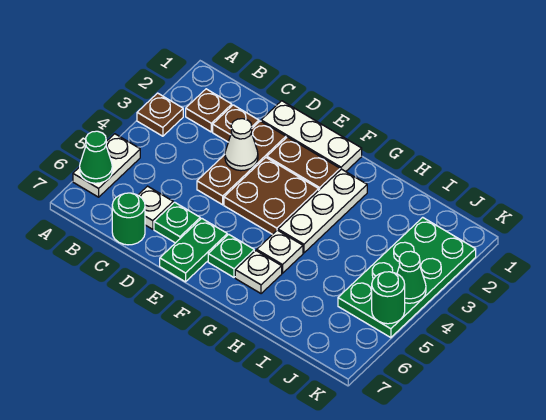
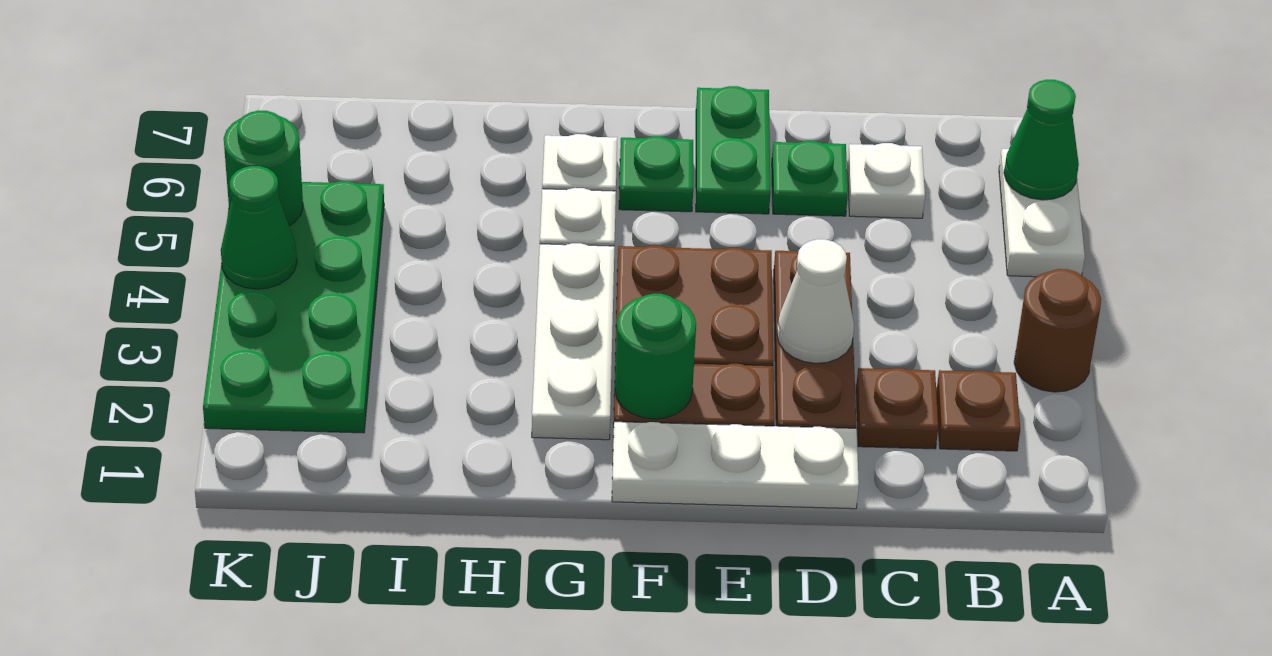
brown plate A3 level 1 -> brown round brick A3 level 1
green round brick C7 level 1 -> green round brick F2 level 2

